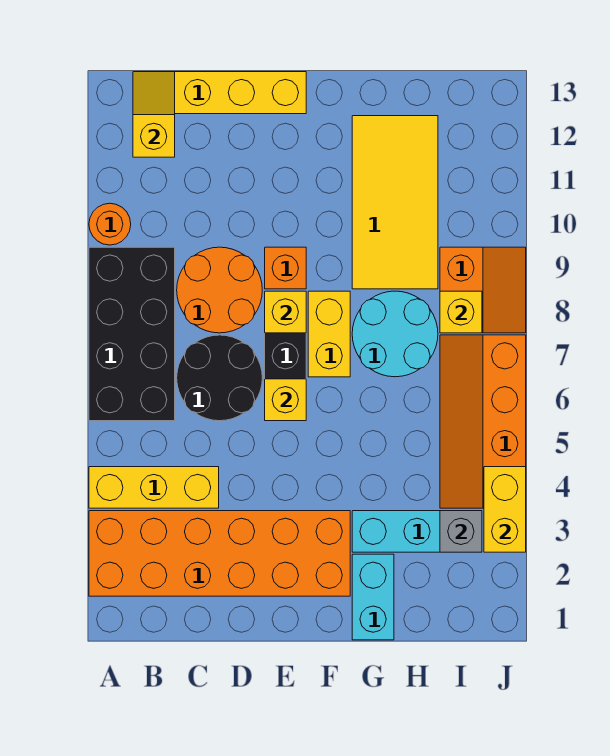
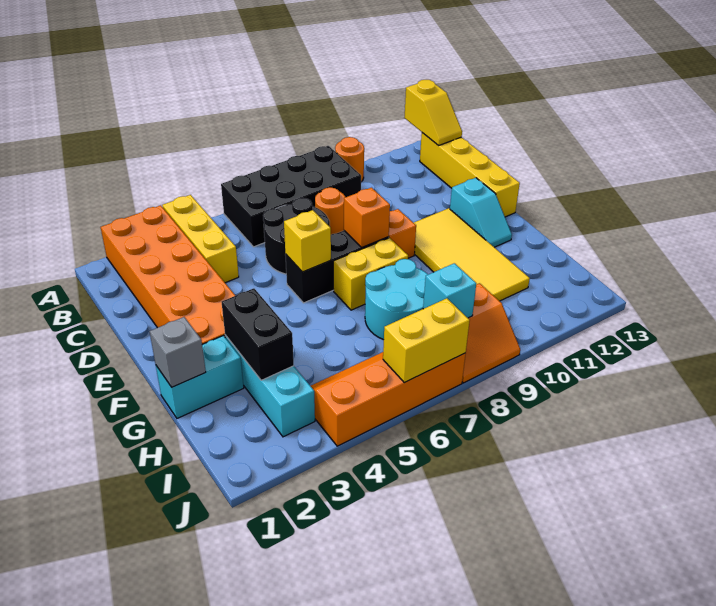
yellow slope B12:B13 level 2 top 12 -> yellow slope A13:B13 level 2 top A
orange round brick C8:D9 level 1 -> orange round brick C8 level 1
yellow brick E8 level 2 -> orange brick E8 level 2
none -> cyan slope E12:F12 level 1 top E
none -> black brick G3:H3 level 2
yellow tile G9:H12 level 1 -> yellow tile E10:H11 level 1
grey brick I3 level 2 -> grey brick G1 level 2
yellow brick I8 level 2 -> cyan brick I8 level 2
yellow brick J3:J4 level 2 -> yellow brick J6:J7 level 2

